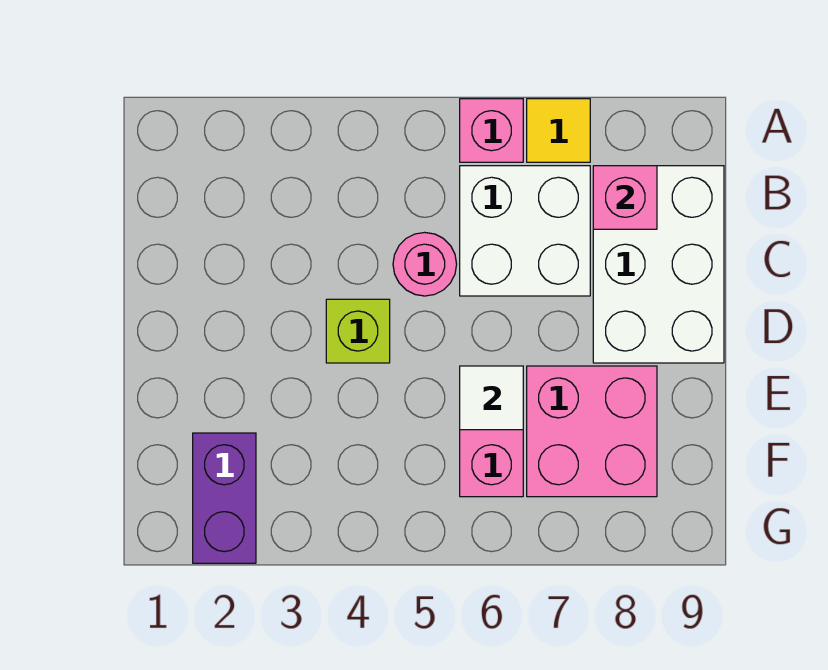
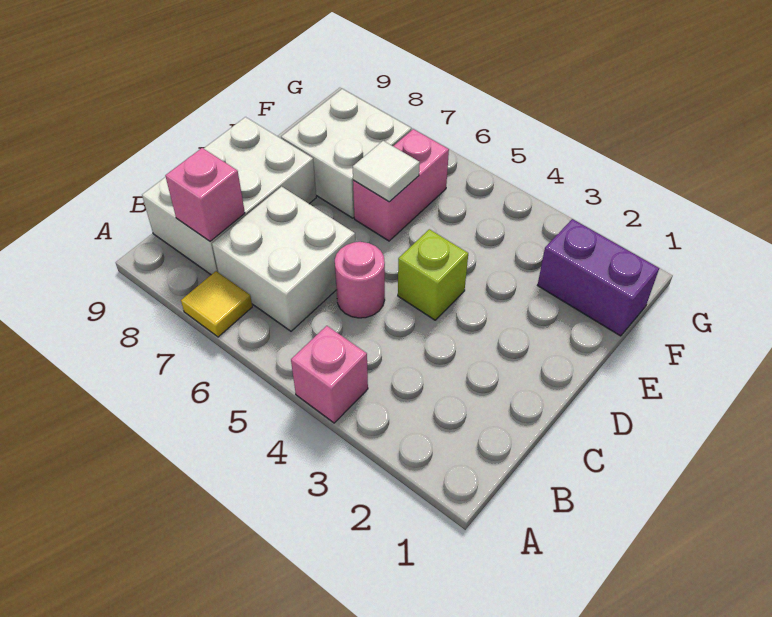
pink brick A6 level 1 -> pink brick A4 level 1
pink brick E7:F8 level 1 -> white brick E7:F8 level 1
purple brick F2:G2 level 1 -> purple brick F1:F2 level 1

